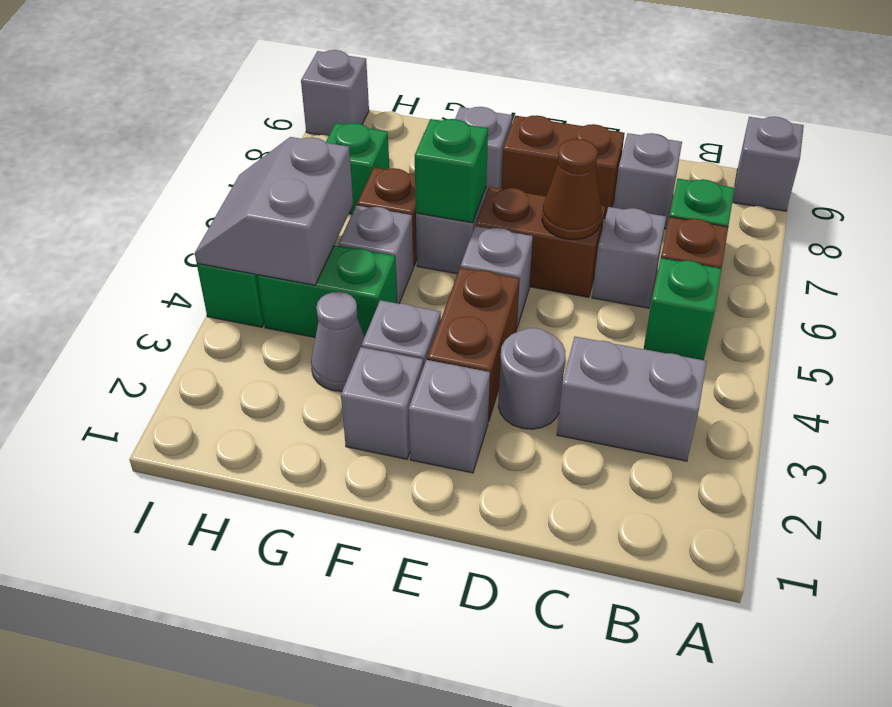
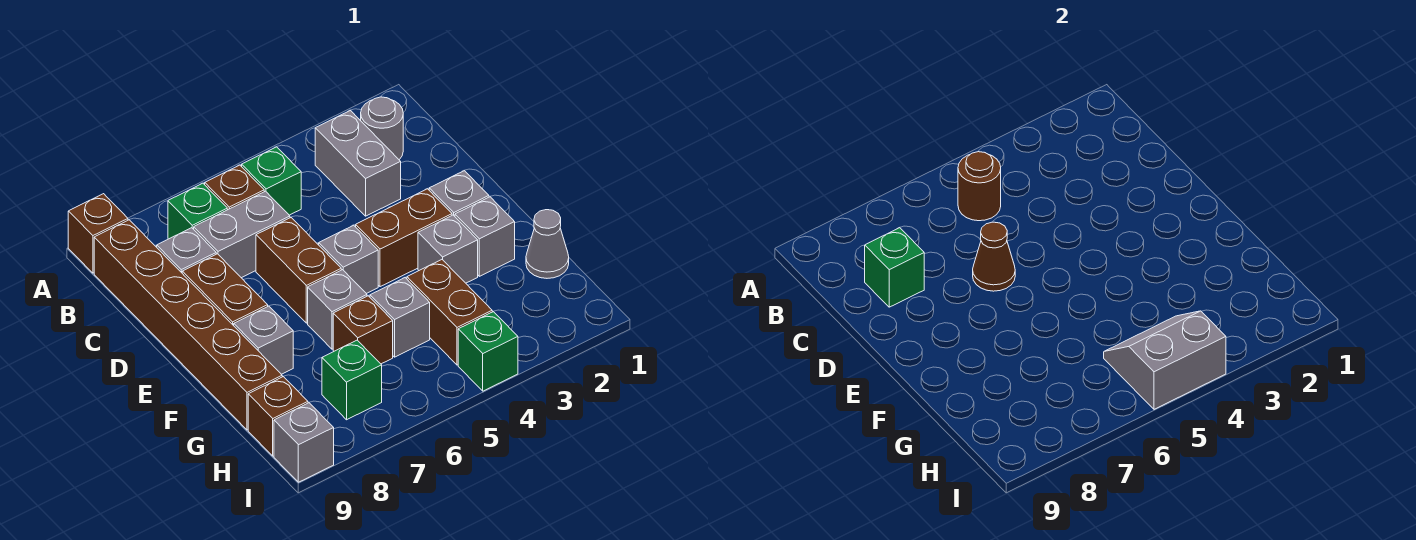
grey brick A9 level 1 -> brown brick A9 level 1
none -> brown round brick B5 level 2
none -> brown brick B9:G9 level 1
grey brick C6 level 1 -> grey brick C6:C7 level 1
grey round brick D3 level 1 -> grey round brick B2 level 1
green brick F6 level 2 -> green brick C8 level 2
grey cone G3 level 1 -> grey cone G1 level 1
green brick G4:H4 level 1 -> brown brick G4:H4 level 1
grey slope H4:I5 level 2 top H -> grey slope H4:I5 level 2 top I
none -> brown brick H9 level 1

